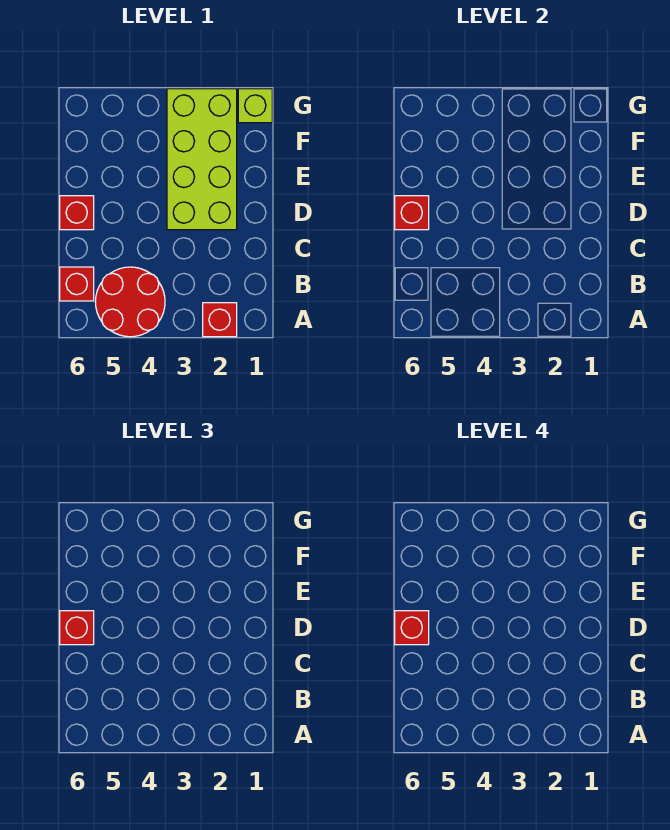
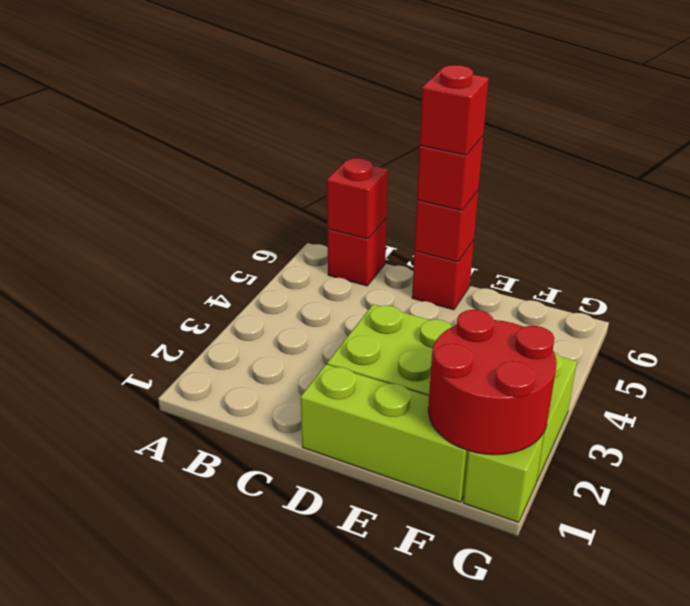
red brick A2 level 1 -> red brick B6 level 2
red round brick A4:B5 level 1 -> red round brick F1:G2 level 2
none -> lime brick D1:F1 level 1

